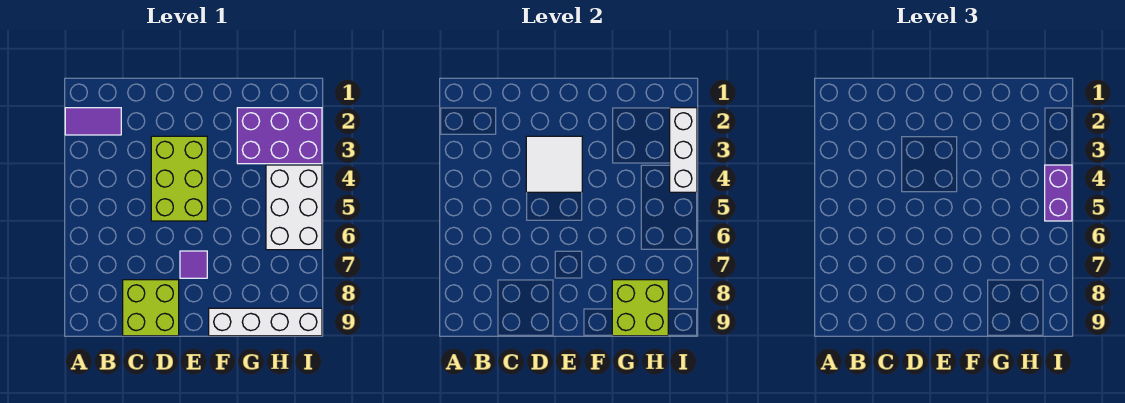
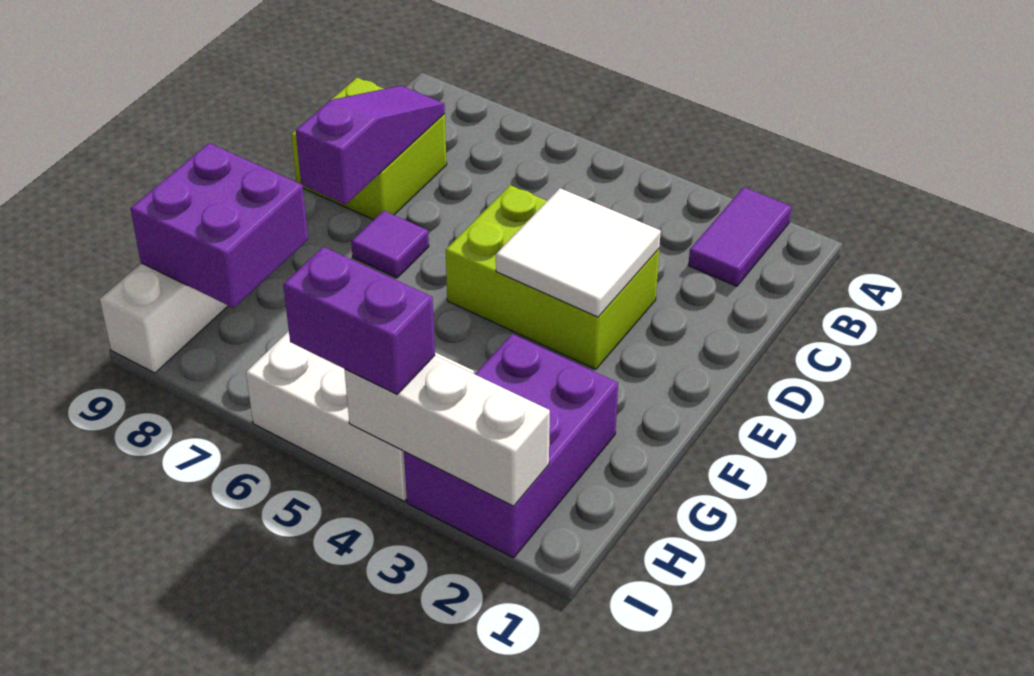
none -> purple slope C8:E8 level 2 top E
lime brick G8:H9 level 2 -> purple brick G8:H9 level 2

